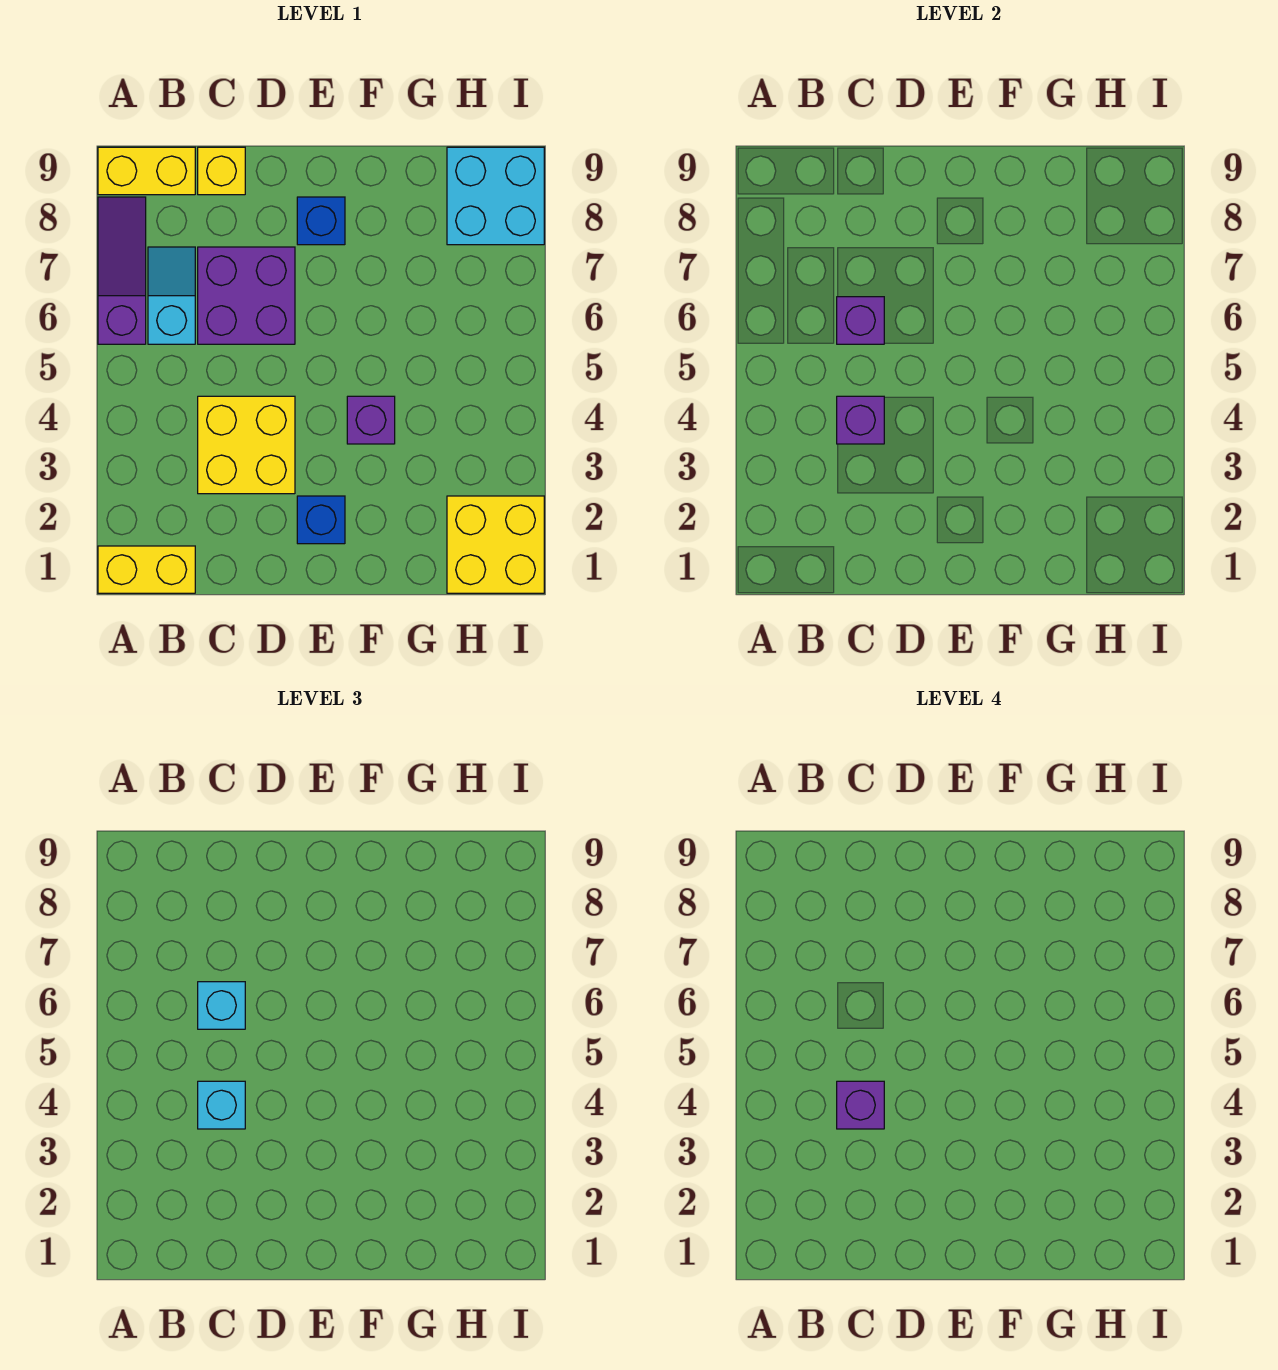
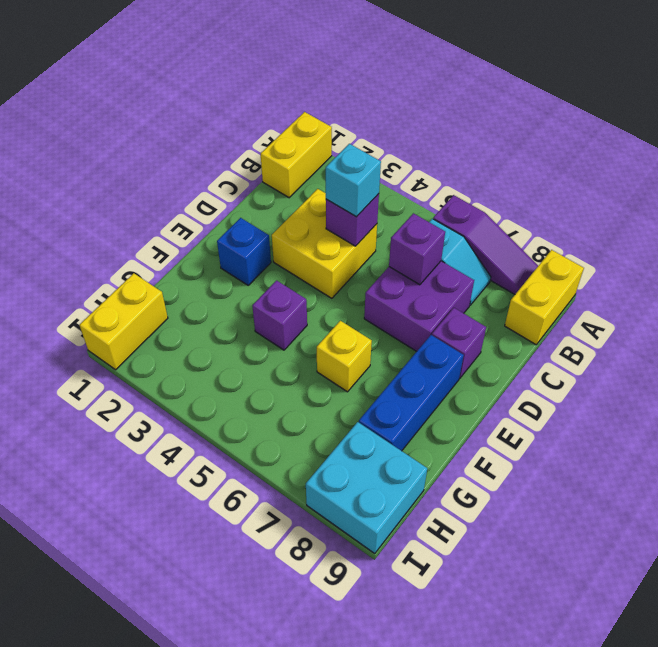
purple brick C4 level 4 -> purple brick D8 level 1
cyan brick C6 level 3 -> none
yellow brick C9 level 1 -> yellow brick F6 level 1
blue brick E8 level 1 -> blue brick E8:G8 level 1
yellow brick H1:I2 level 1 -> yellow brick H1:I1 level 1

